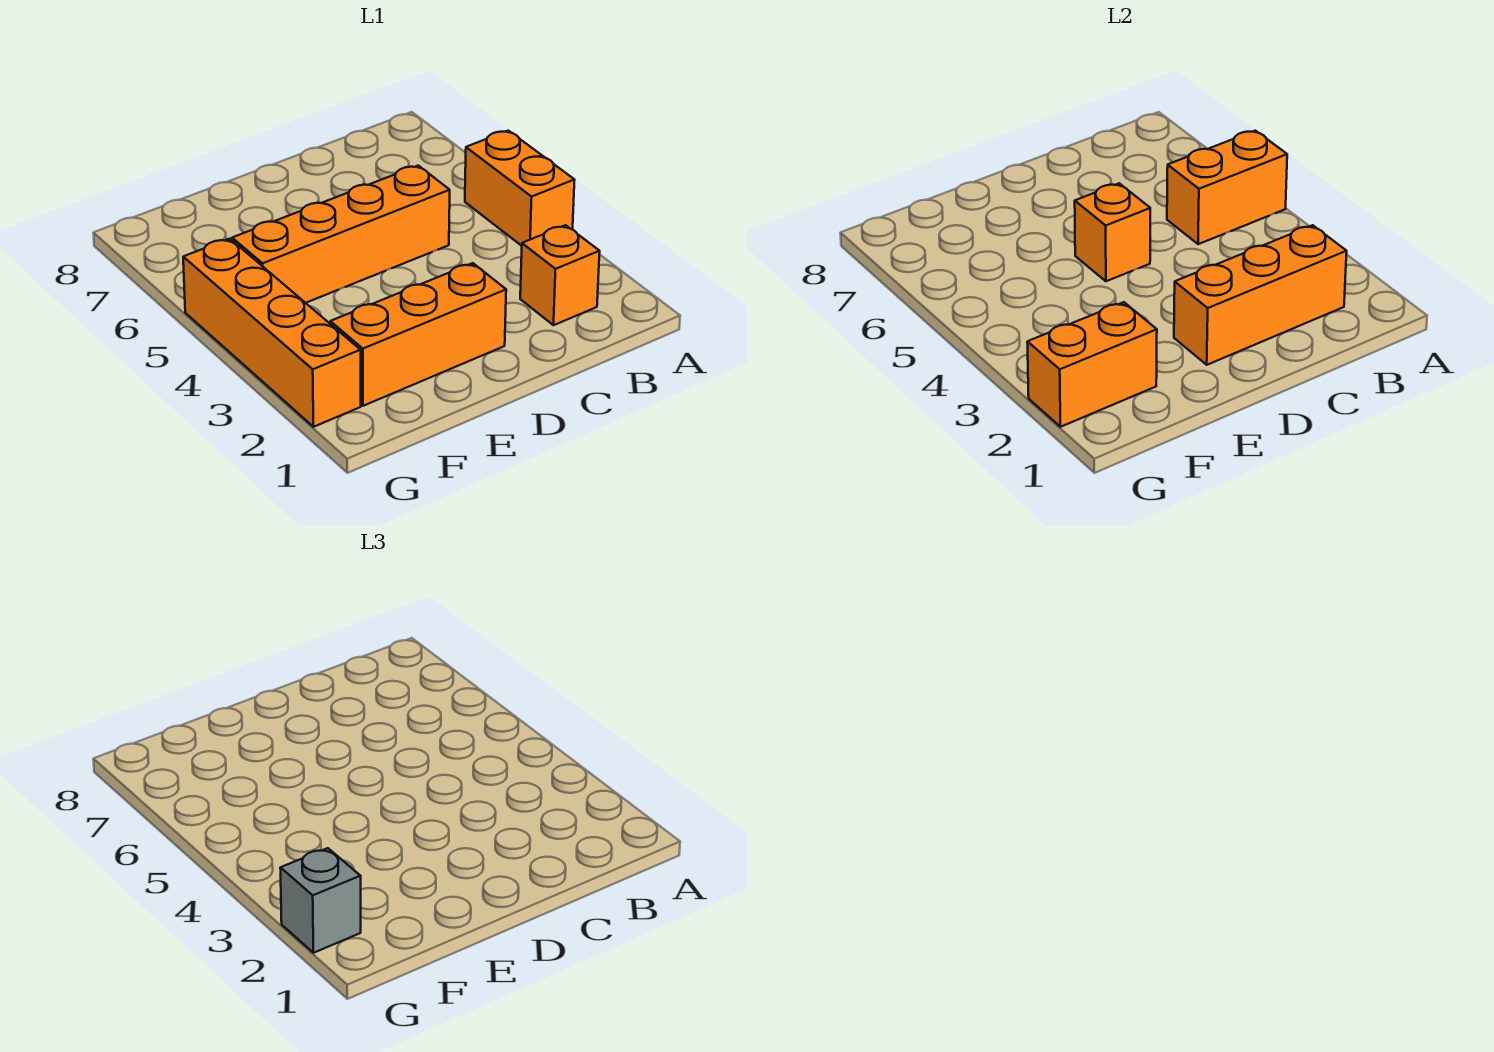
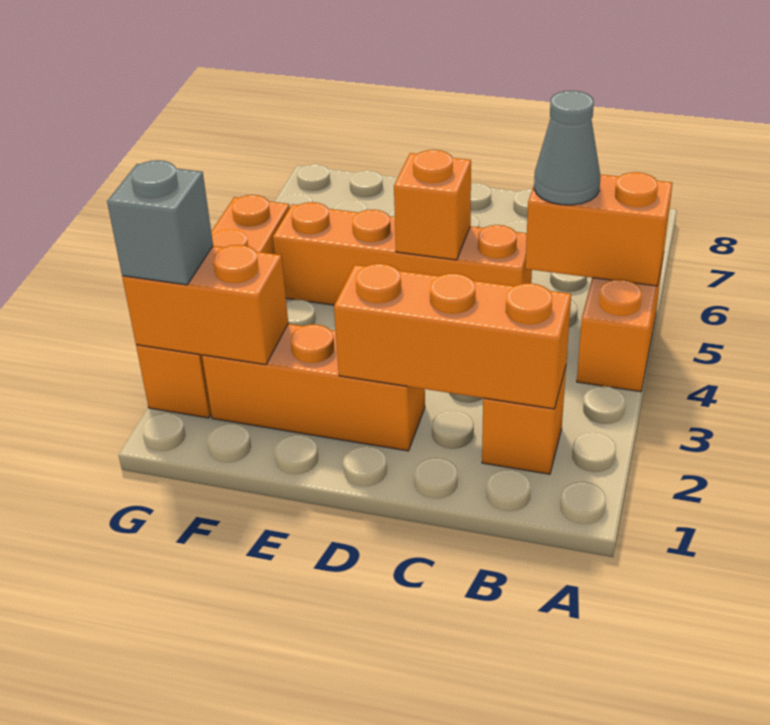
none -> grey cone B5 level 3

